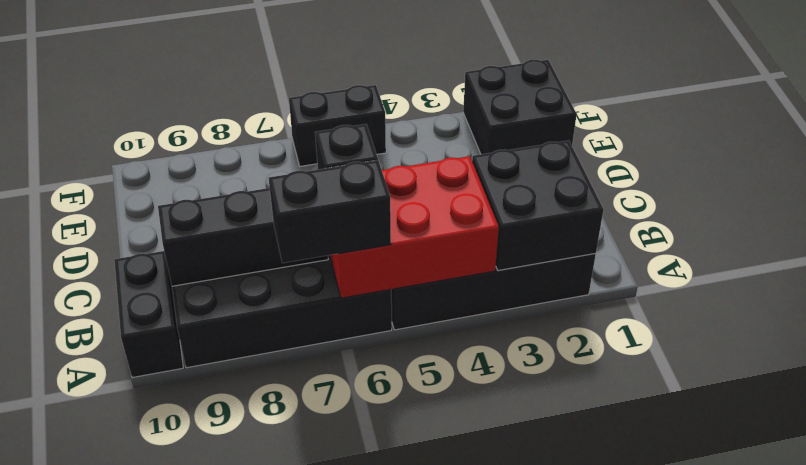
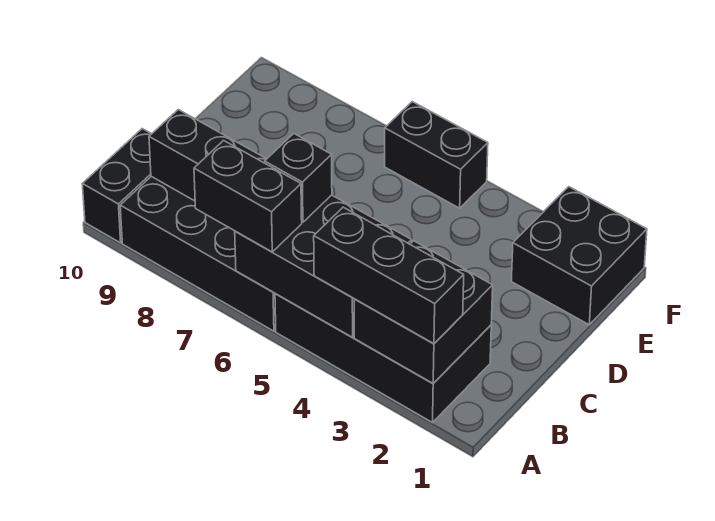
none -> black brick A2:A4 level 3
red brick A4:B6 level 2 -> black brick A4:B6 level 2

